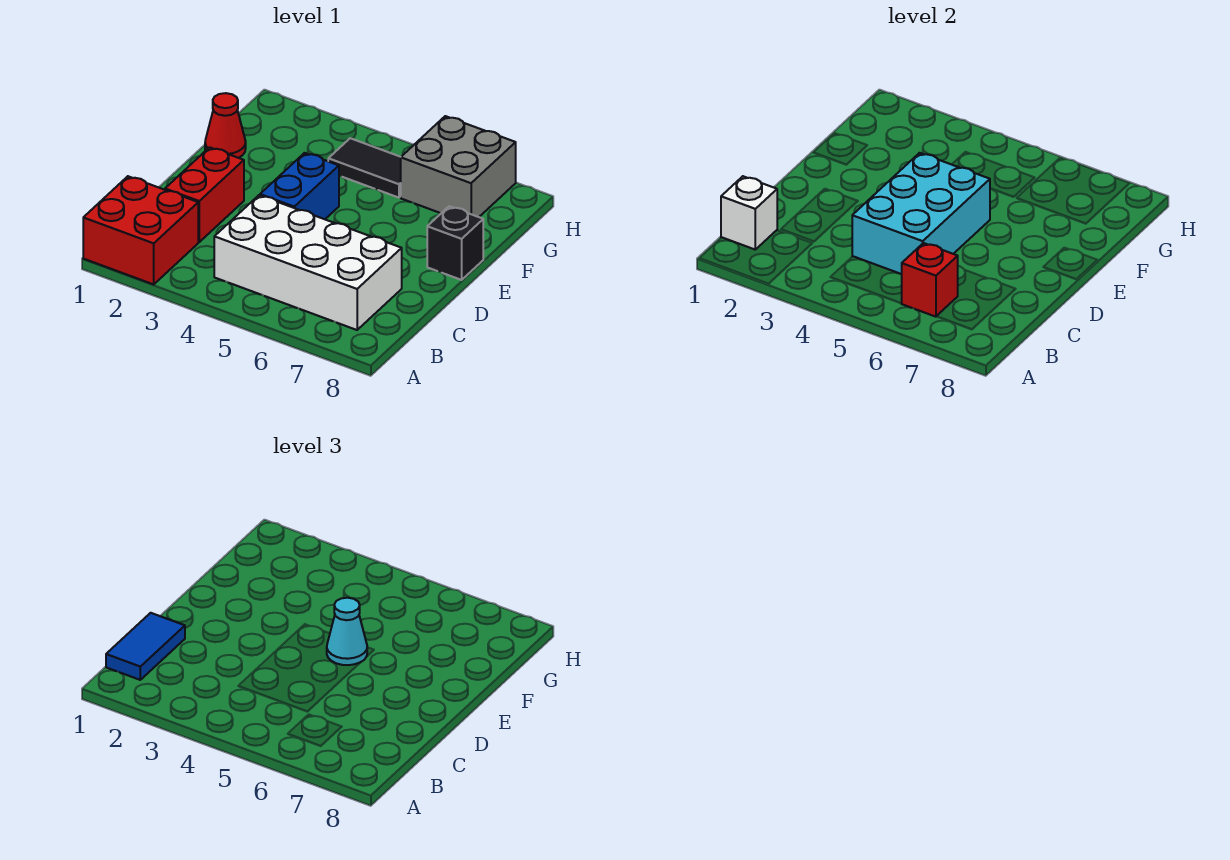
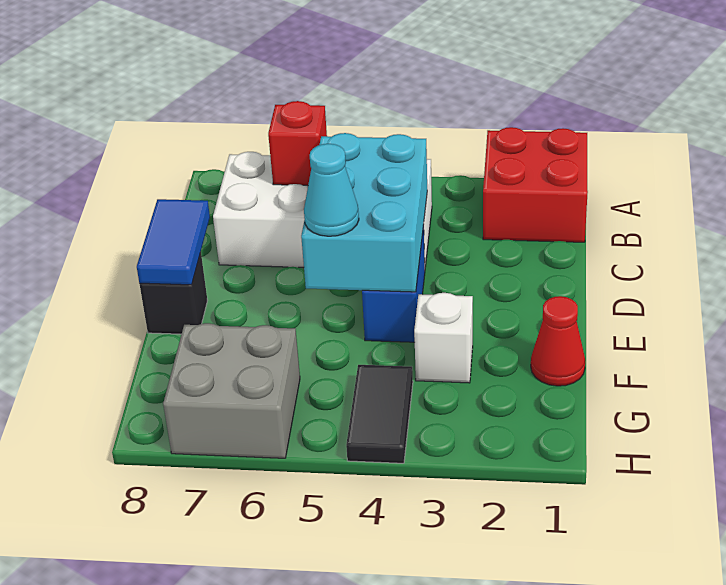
white brick B1 level 2 -> white brick F3 level 1
blue tile B1:C1 level 3 -> blue tile D8:E8 level 2
red brick C2:D2 level 1 -> none
black tile G4:G5 level 1 -> black tile G4:H4 level 1

